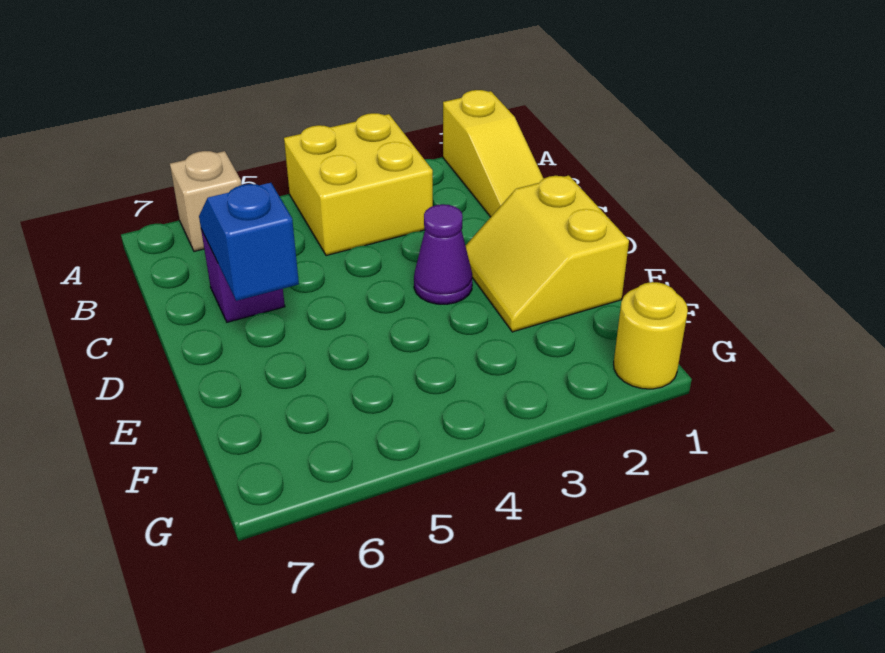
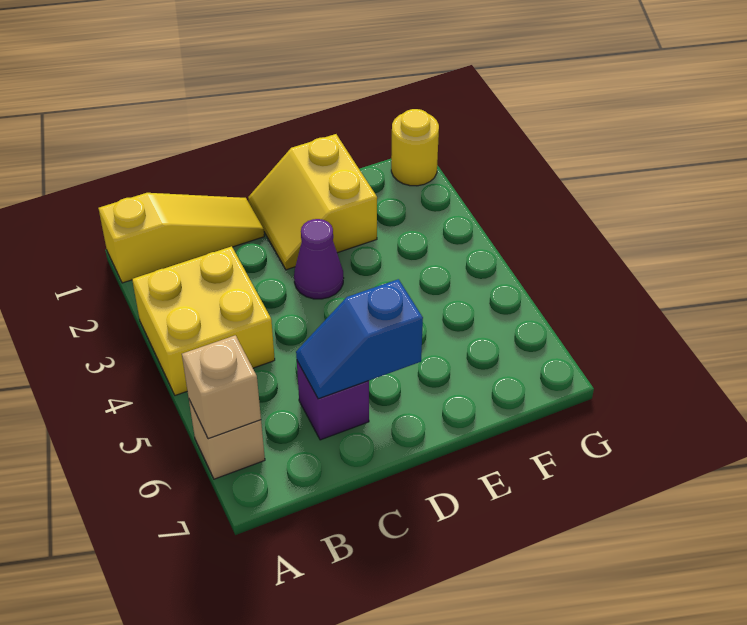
none -> tan brick A6 level 2
yellow slope D1:E2 level 1 top 1 -> yellow slope D1:E2 level 1 top E

